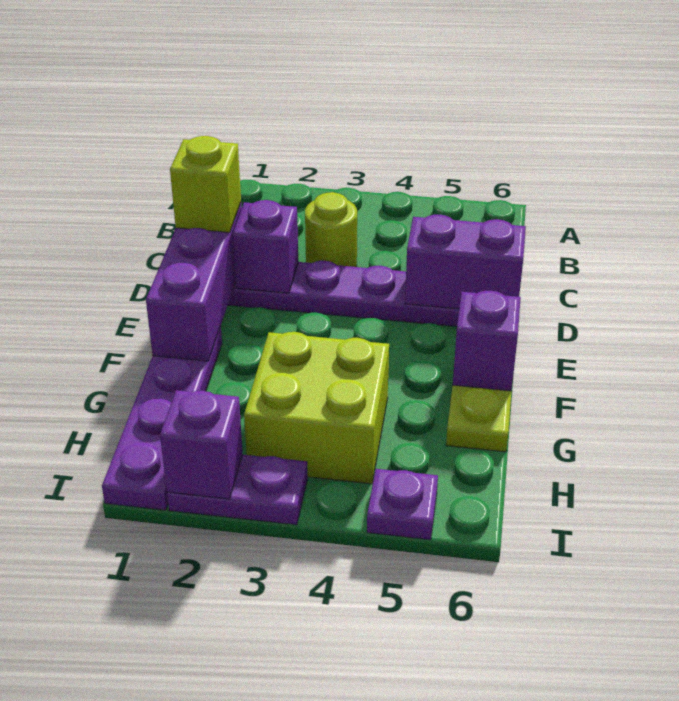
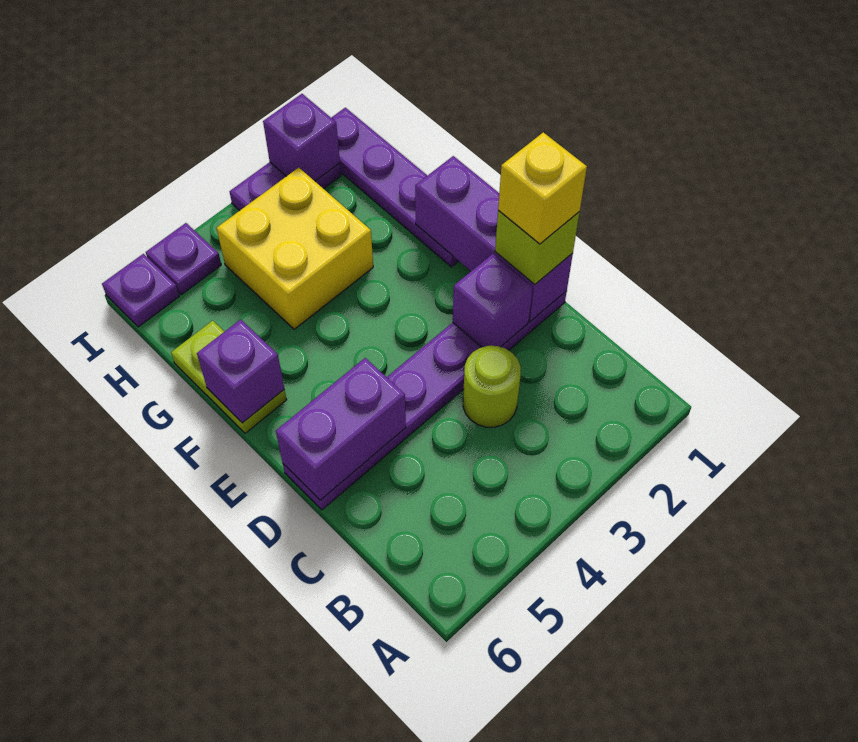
none -> yellow brick D1 level 4
lime brick G3:H4 level 1 -> yellow brick G3:H4 level 1
none -> purple plate I6 level 1

